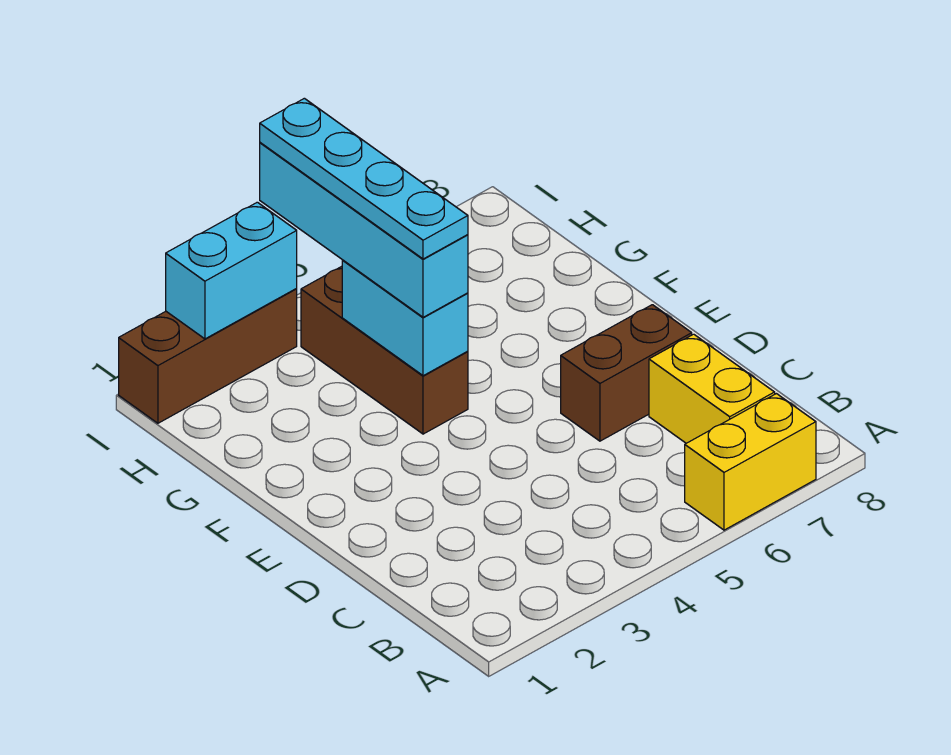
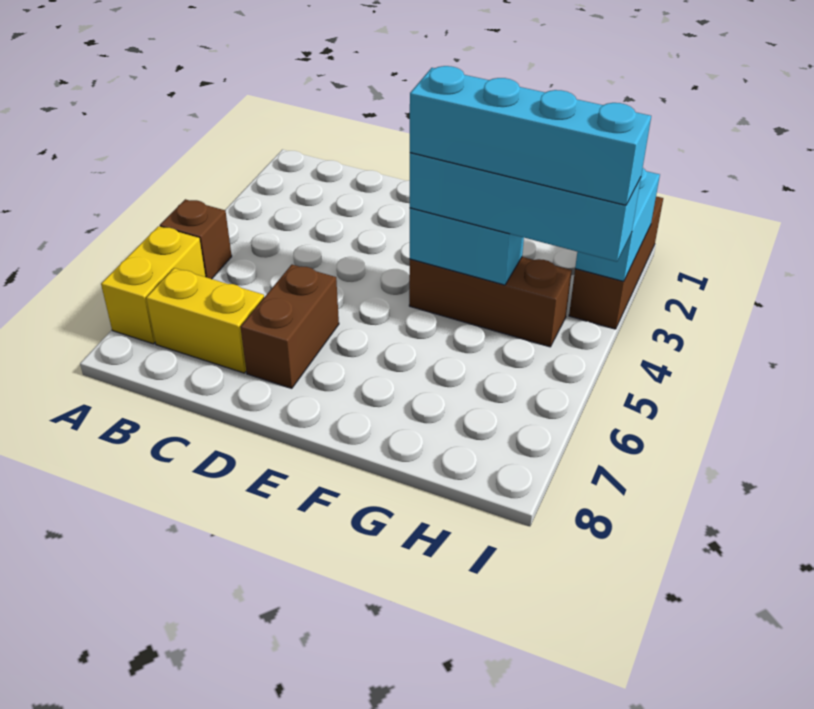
none -> brown brick A5 level 1
cyan plate F4:I4 level 4 -> cyan brick F4:I4 level 4

